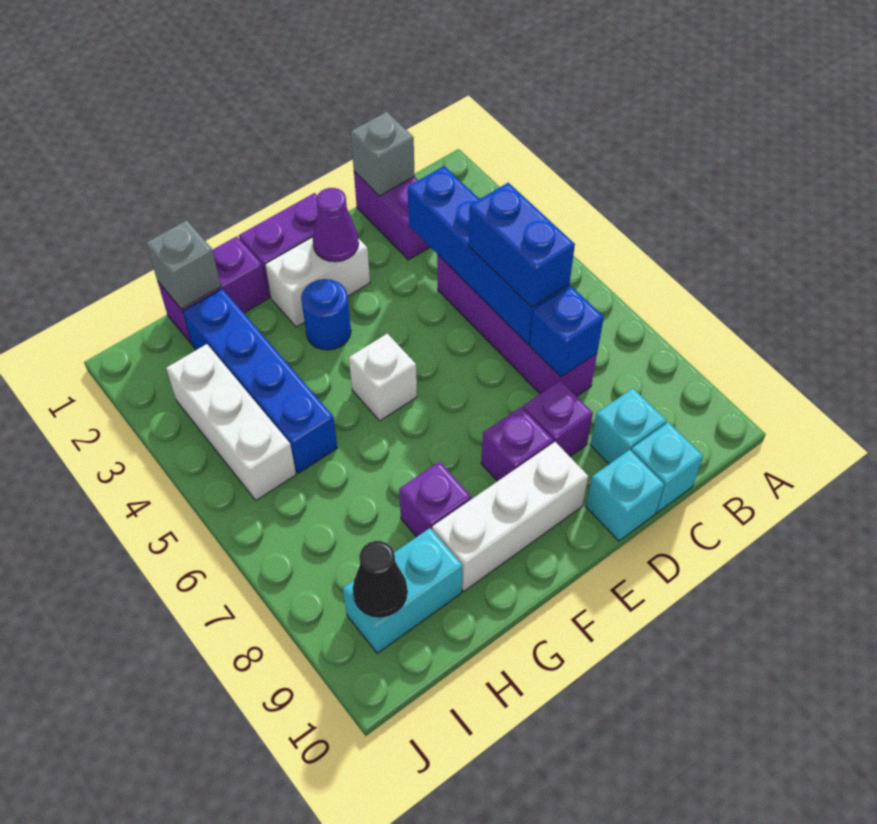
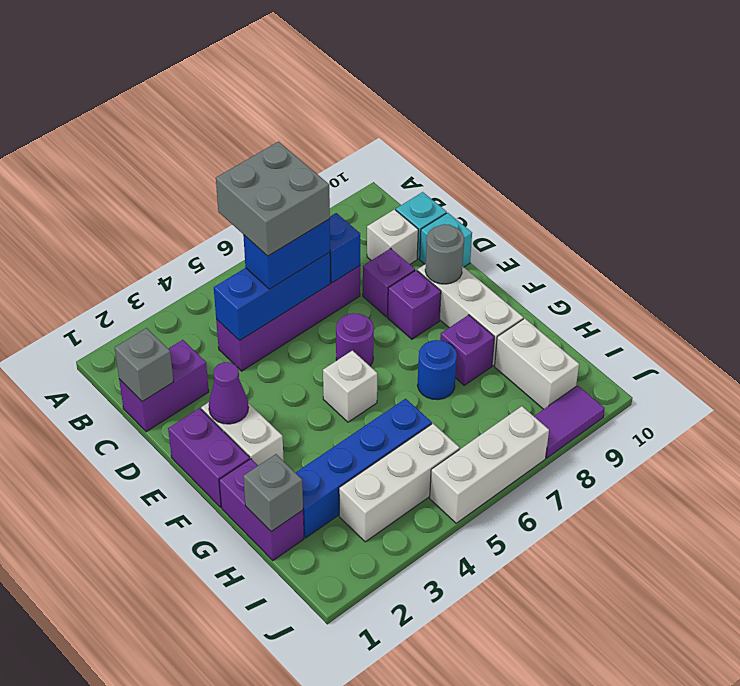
none -> grey brick B5:C6 level 4
blue brick C3:C6 level 2 -> blue brick C4:C6 level 2
cyan brick C9 level 1 -> white brick C9 level 1
none -> purple round brick E6 level 1
none -> grey round brick E9 level 2
blue round brick F3 level 1 -> blue round brick G7 level 1
cyan brick H9:I9 level 1 -> white brick H9:I9 level 1
black cone I9 level 2 -> none
none -> white brick J5:J7 level 1
none -> purple tile J8:J9 level 1

